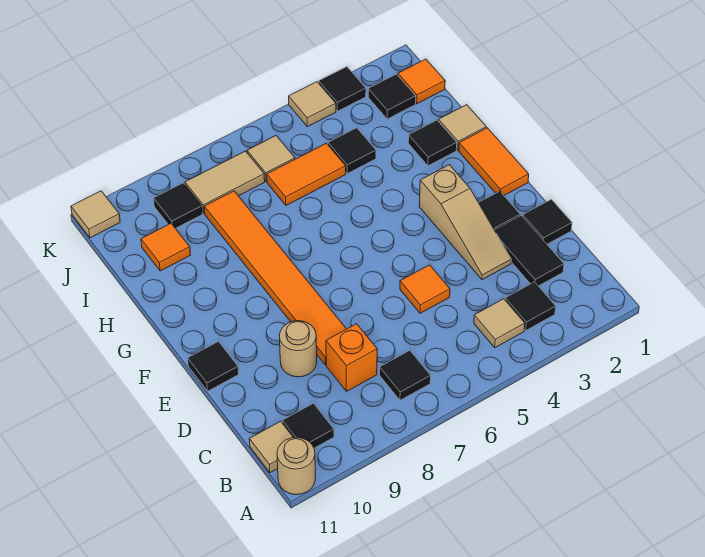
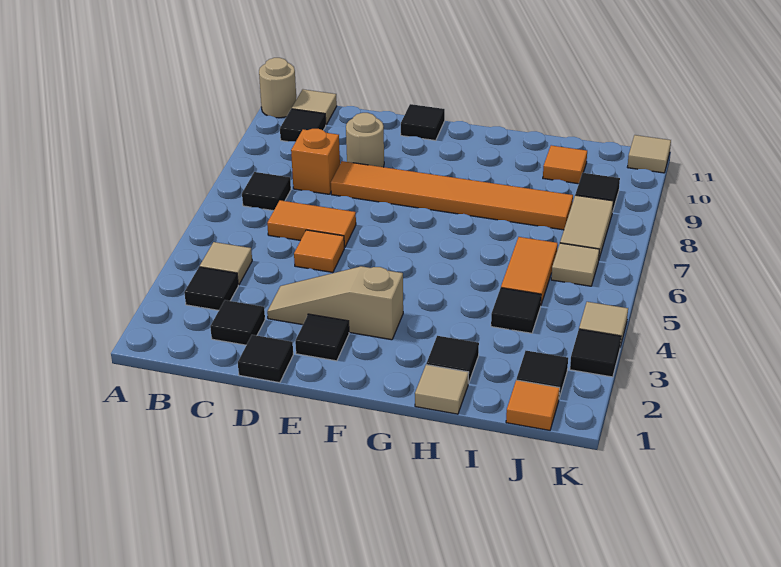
black tile C2:D2 level 1 -> black tile C2 level 1
orange tile F1:G1 level 1 -> orange tile C6:D6 level 1

